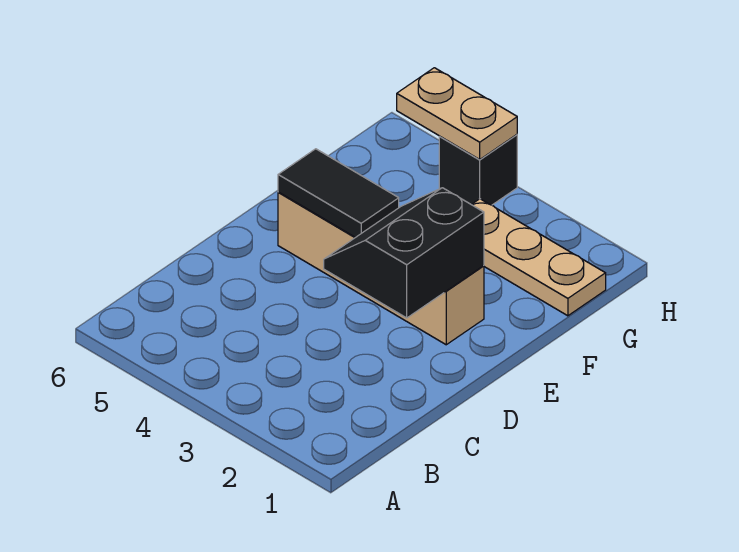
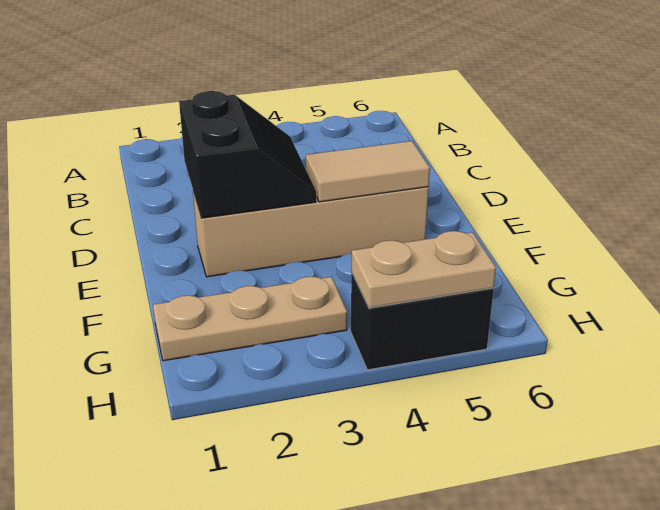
black tile E4:E5 level 2 -> tan tile E4:E5 level 2
black brick H4 level 1 -> black brick H4:H5 level 1

